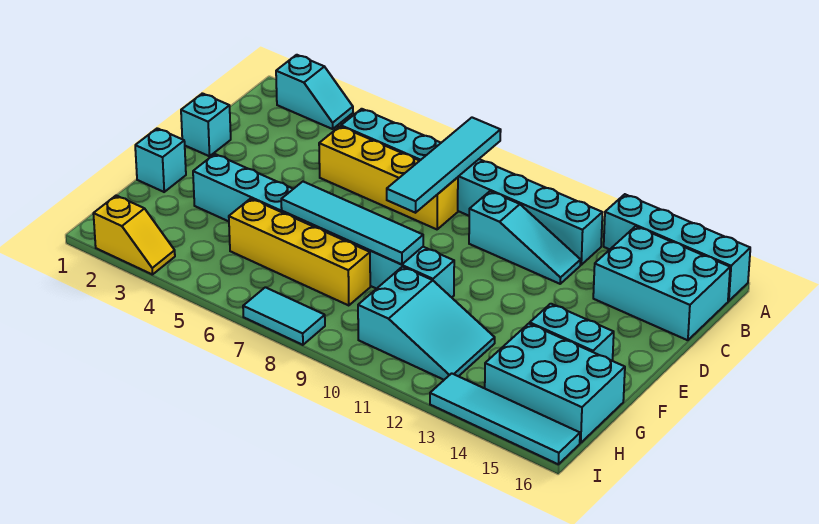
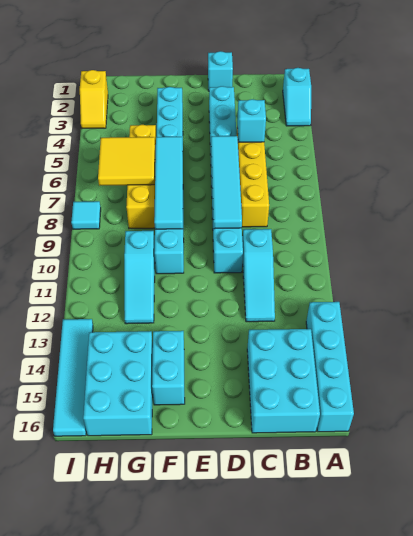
cyan tile A8:D8 level 2 -> cyan tile D6:D9 level 2
cyan brick B5:B12 level 1 -> cyan brick D3:D10 level 1
cyan brick F1 level 1 -> cyan brick C5 level 2
none -> yellow tile G6:H7 level 2
cyan slope G10:H12 level 1 top 10 -> cyan slope G10:G12 level 1 top 10
cyan tile I7:I8 level 1 -> cyan tile I8 level 1

